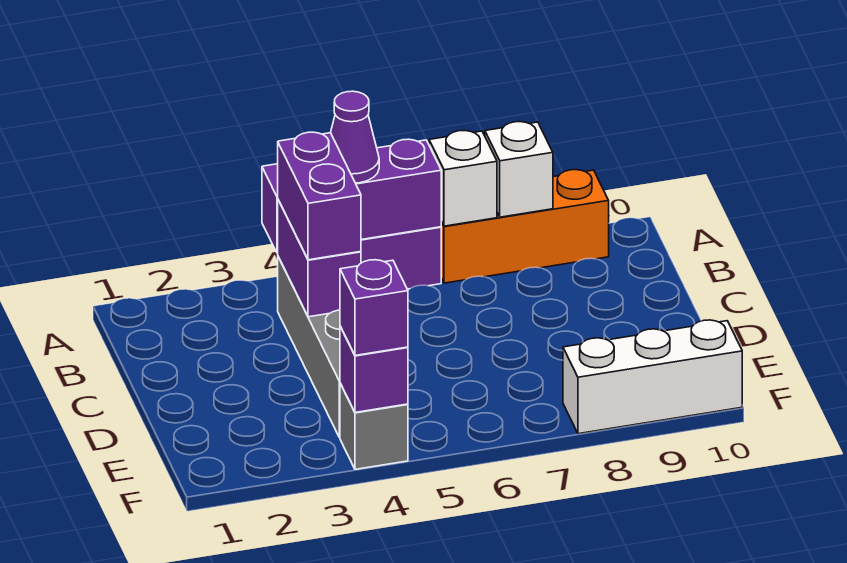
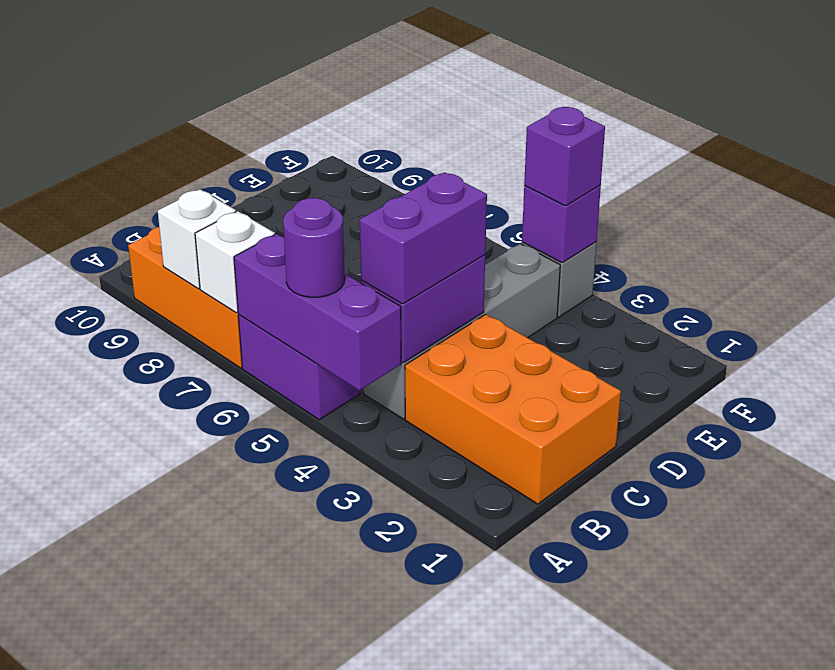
purple cone A5 level 3 -> purple round brick A5 level 3
none -> orange brick B1:C3 level 1
white brick F8:F10 level 1 -> none

